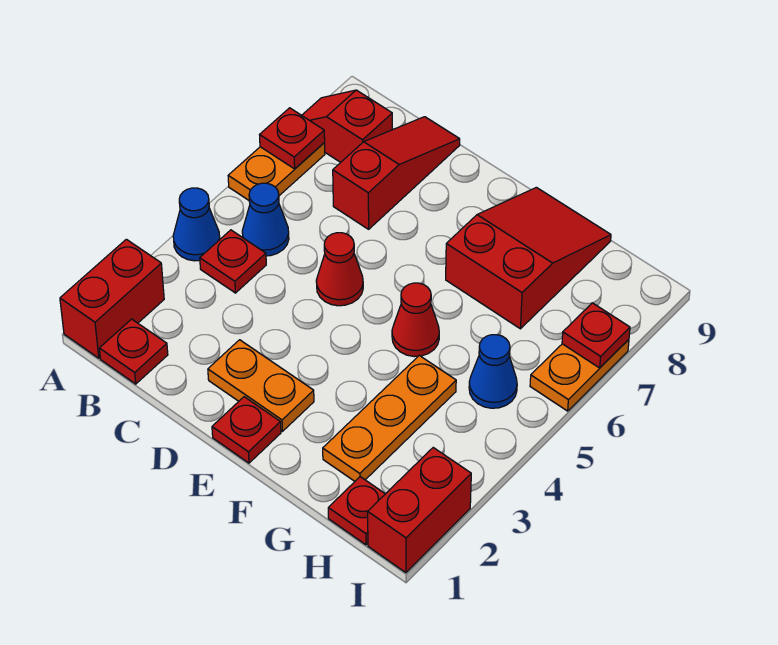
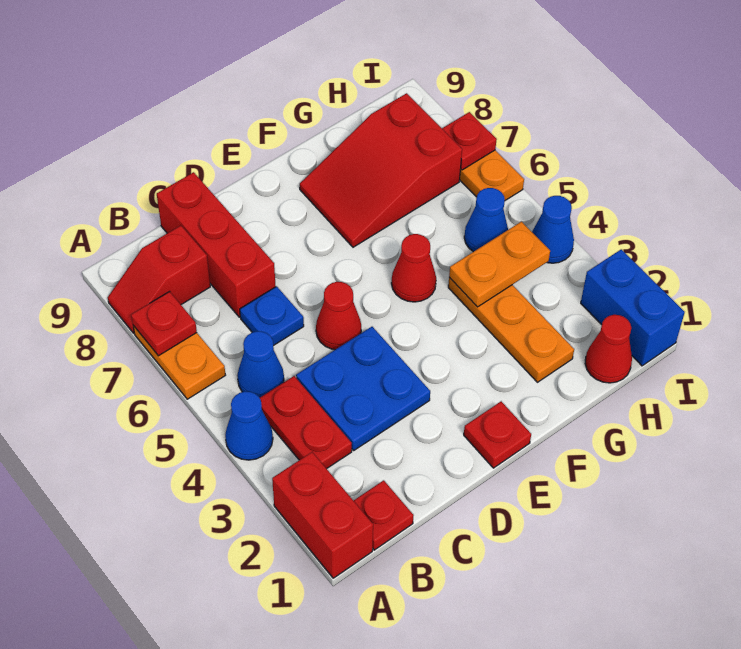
red plate B4 level 1 -> red plate B3:B4 level 1
none -> blue plate C3:D4 level 1
none -> blue plate C6 level 1
red slope C7:C9 level 1 top 7 -> red brick C7:C9 level 1
orange plate D2:E2 level 1 -> orange plate G4:H4 level 2
red slope F7:G9 level 1 top 7 -> red slope F7:H8 level 1 top H
red plate H1 level 1 -> red cone H1 level 1
red brick I1:I2 level 1 -> blue brick I1:I2 level 1
none -> blue cone I4 level 1

